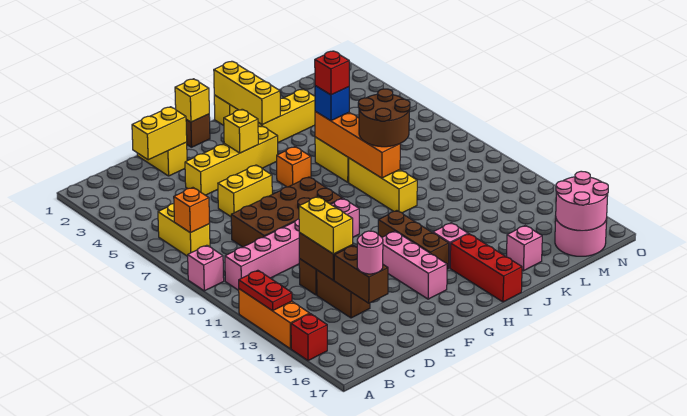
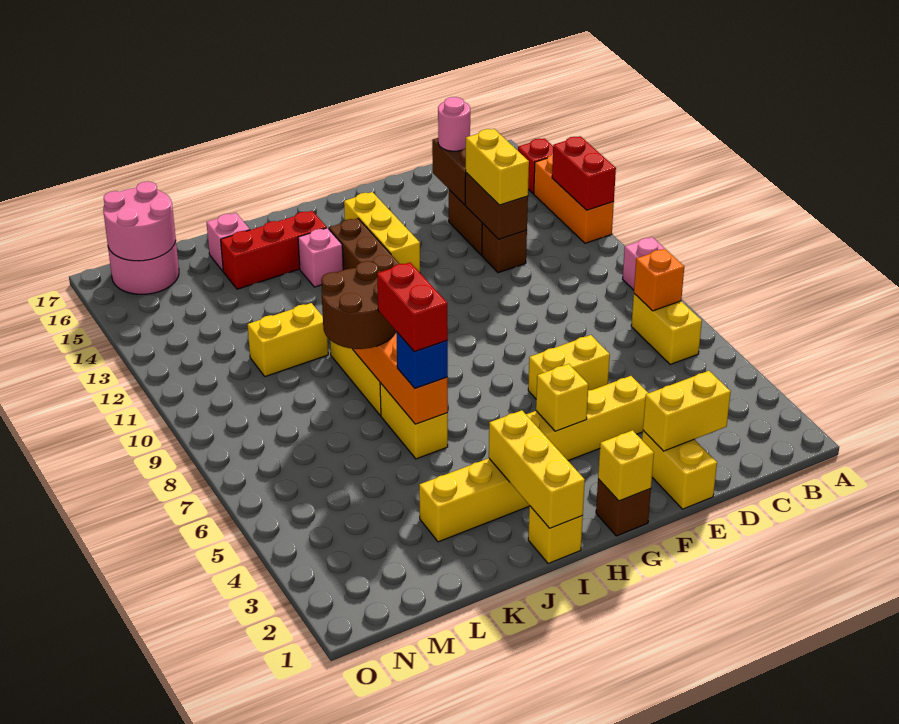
red plate A12:A13 level 2 -> red brick A12:A13 level 2
pink brick B10:G10 level 1 -> none
brown brick D8:G9 level 1 -> none
pink brick G13:G15 level 1 -> yellow brick G13:G15 level 1
orange brick H6 level 1 -> none
red brick I15:I17 level 1 -> red brick I15:K15 level 1
red brick J6 level 4 -> red brick J6:J7 level 4
none -> yellow brick K11:L11 level 1

